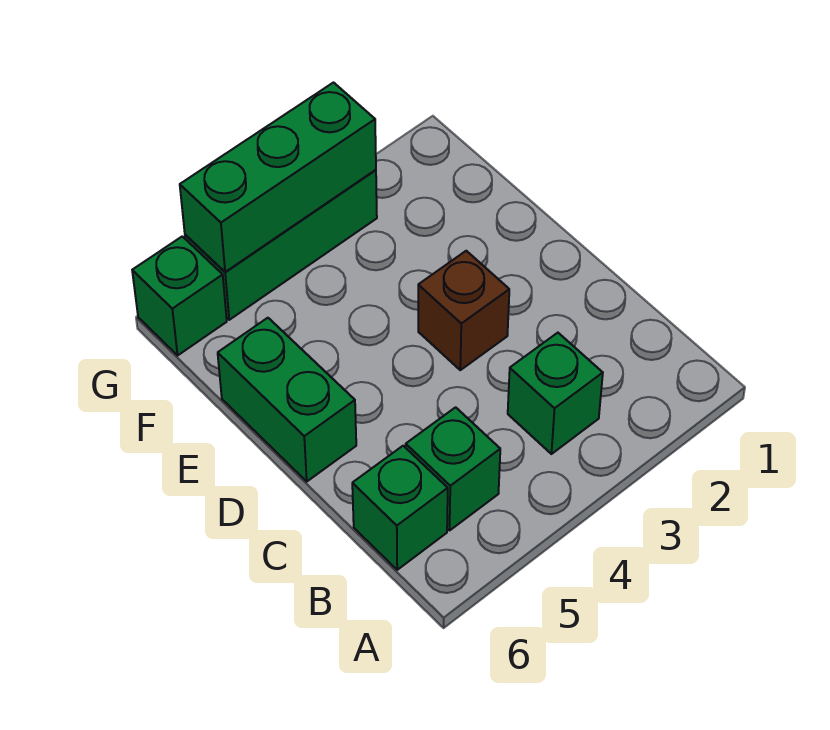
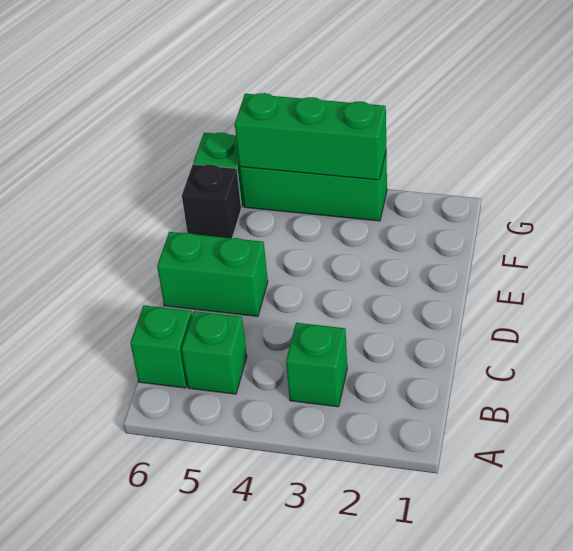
brown brick D3 level 1 -> none
green brick D6:E6 level 1 -> green brick D5:D6 level 1
none -> black brick F6 level 1

